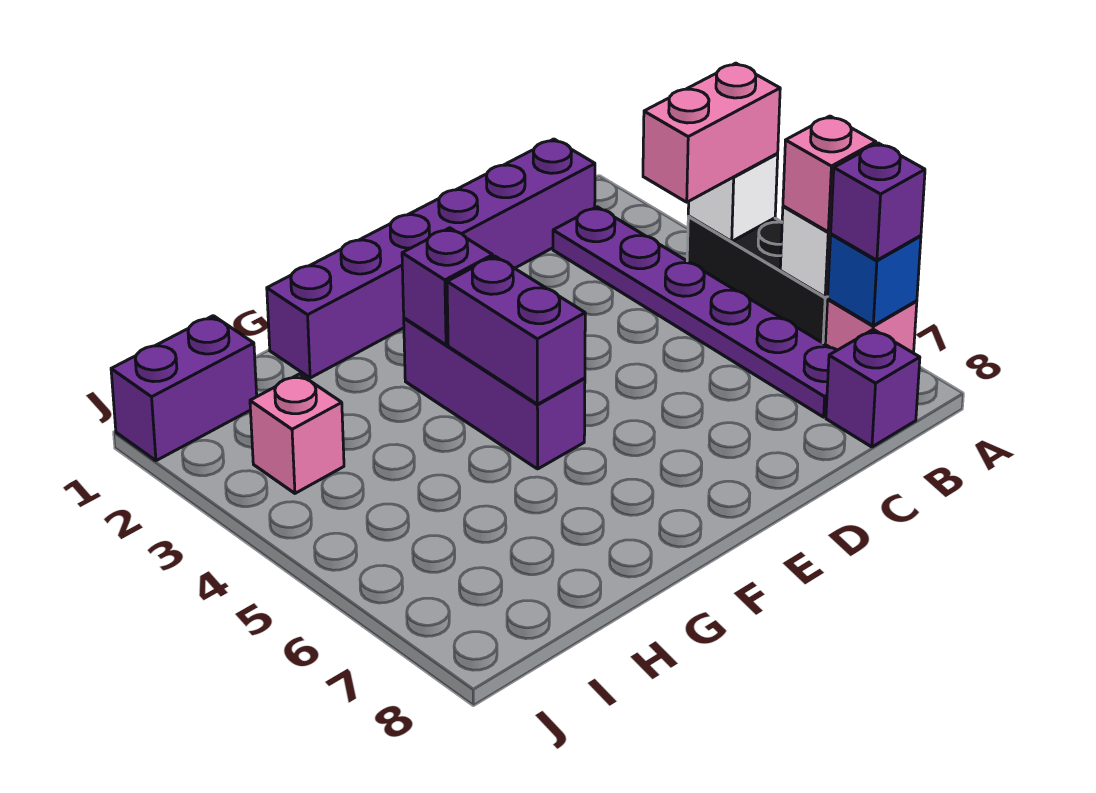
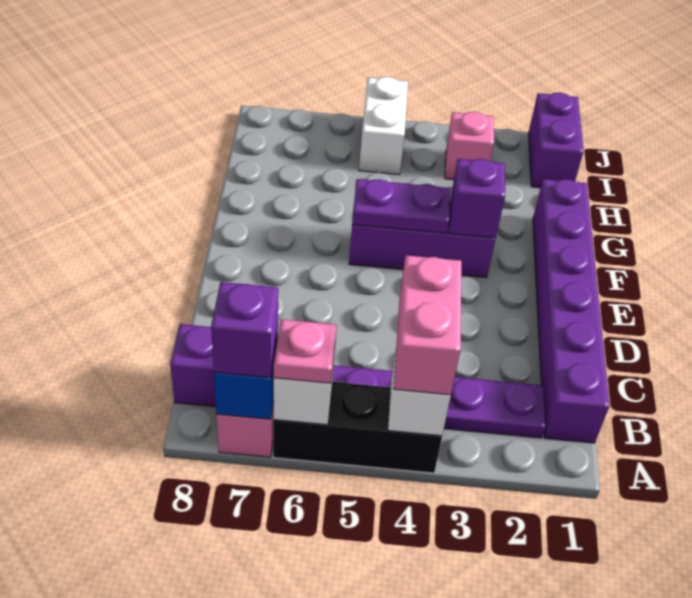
pink brick A6 level 3 -> pink plate A6 level 3
purple brick F4:F5 level 2 -> purple plate F4:F5 level 2
none -> white brick I5:J5 level 1

